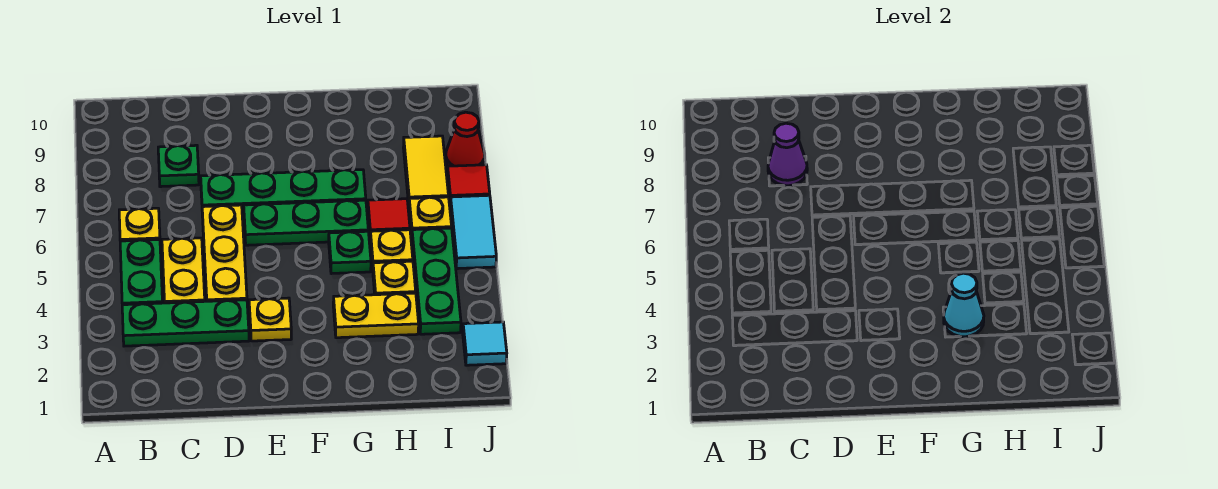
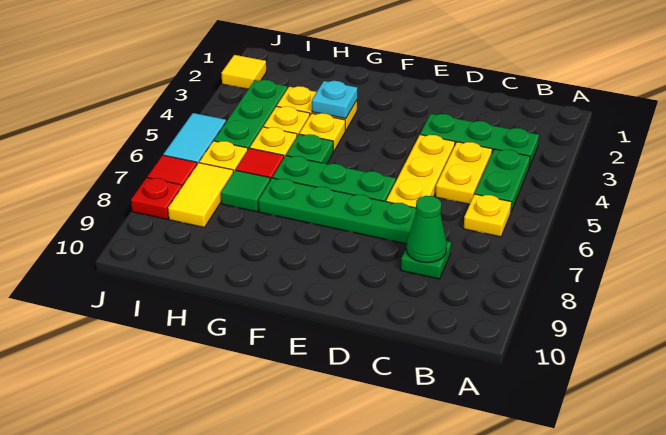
purple cone C8 level 2 -> green cone C8 level 2
yellow plate E3 level 1 -> yellow plate G4 level 1
cyan cone G3 level 2 -> cyan plate G3 level 2
none -> green tile H7 level 1
cyan tile J2 level 1 -> yellow tile J2 level 1
red cone J8 level 1 -> red plate J8 level 1

